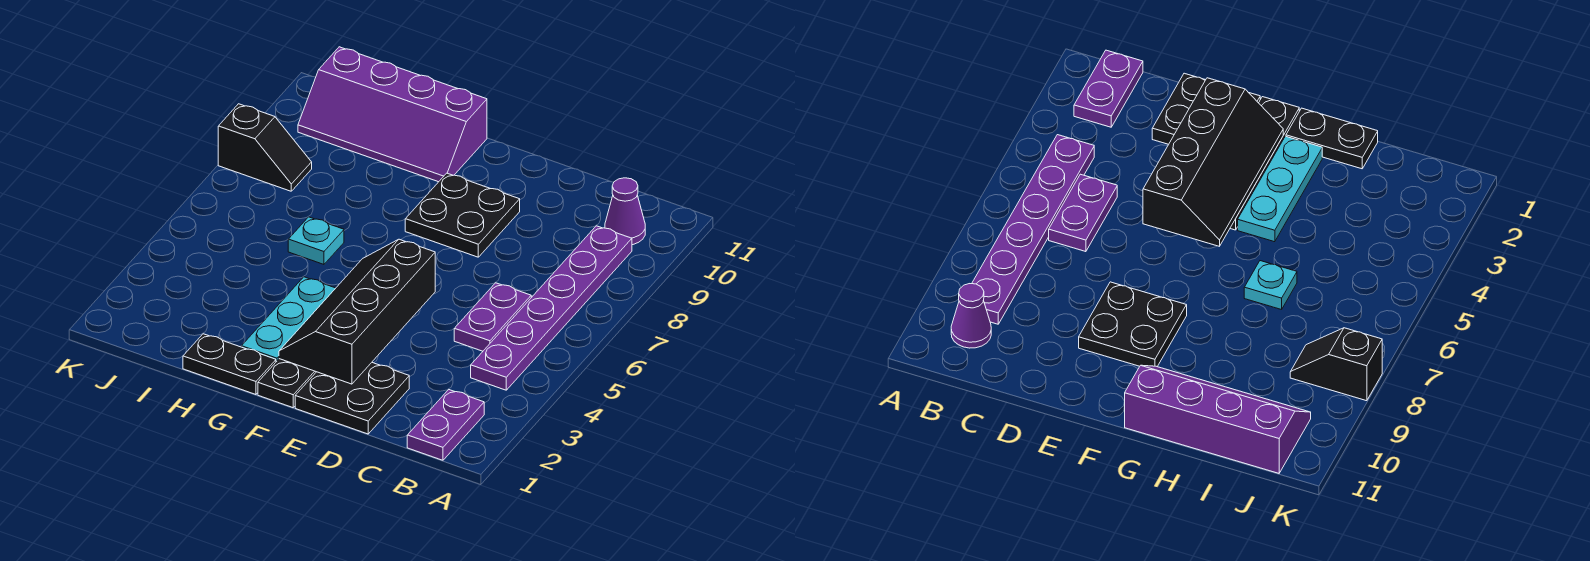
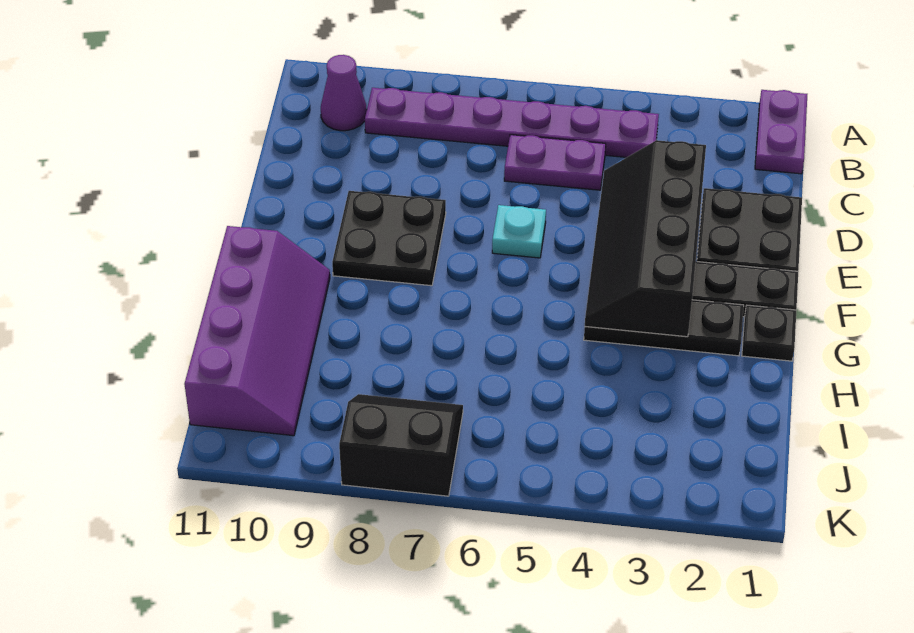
purple plate B1:B2 level 1 -> purple plate A1:B1 level 1
black slope E2:F5 level 2 top E -> black slope D3:G4 level 2 top 3
black plate G1:H1 level 1 -> black plate G1 level 1
cyan plate G2:G4 level 1 -> black plate G2:G4 level 1
cyan plate H6 level 1 -> cyan plate E6 level 1
black slope J8:K8 level 1 top K -> black slope J7:K8 level 1 top K

